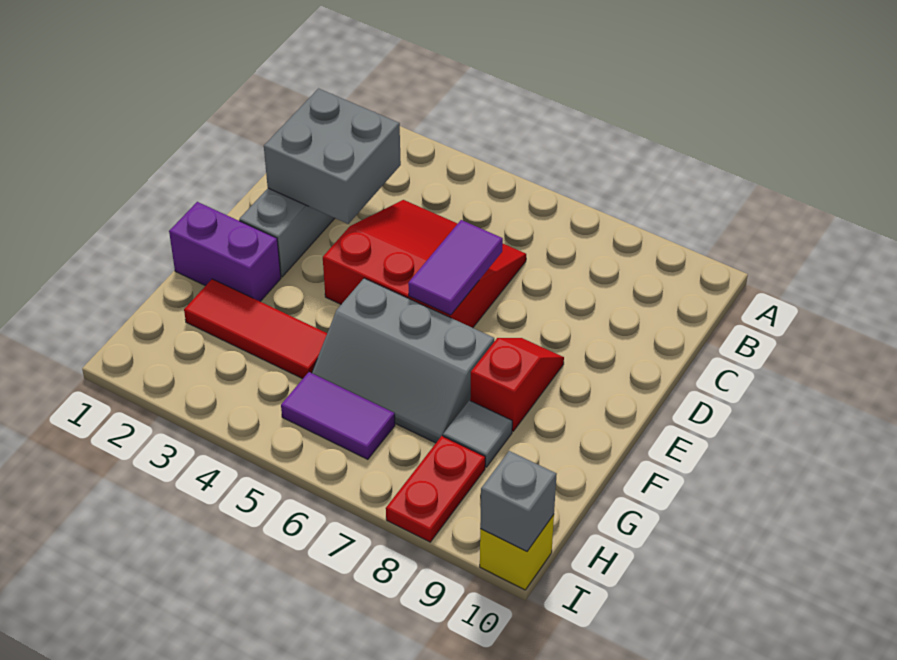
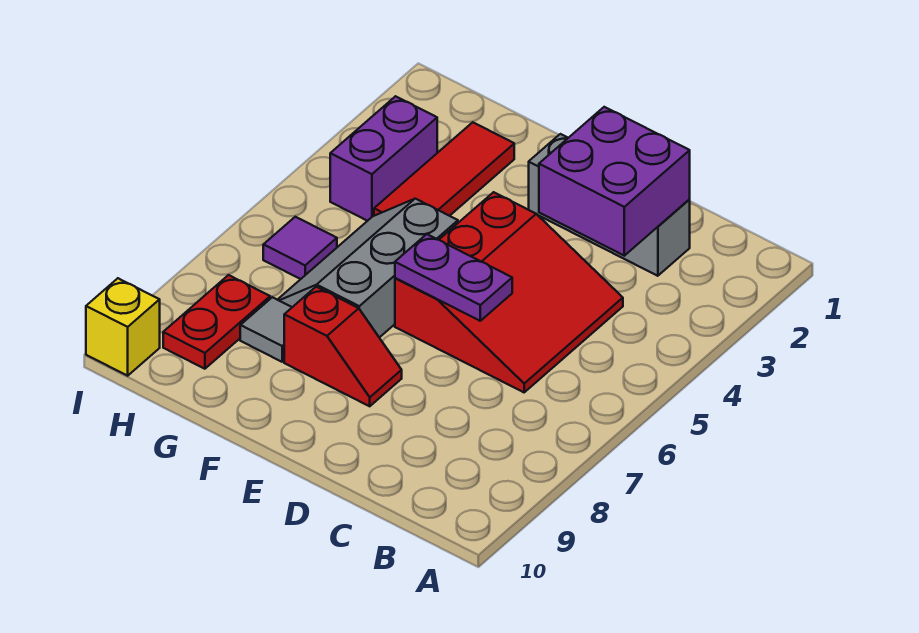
grey brick C2:D3 level 2 -> purple brick C2:D3 level 2
purple tile D6:E6 level 2 -> purple plate D6:E6 level 2
purple brick F1:F2 level 1 -> purple brick H3:H4 level 1
purple tile H5:H6 level 1 -> purple tile H6 level 1
red plate H8:I8 level 1 -> red plate H8:H9 level 1
grey brick I10 level 2 -> none

